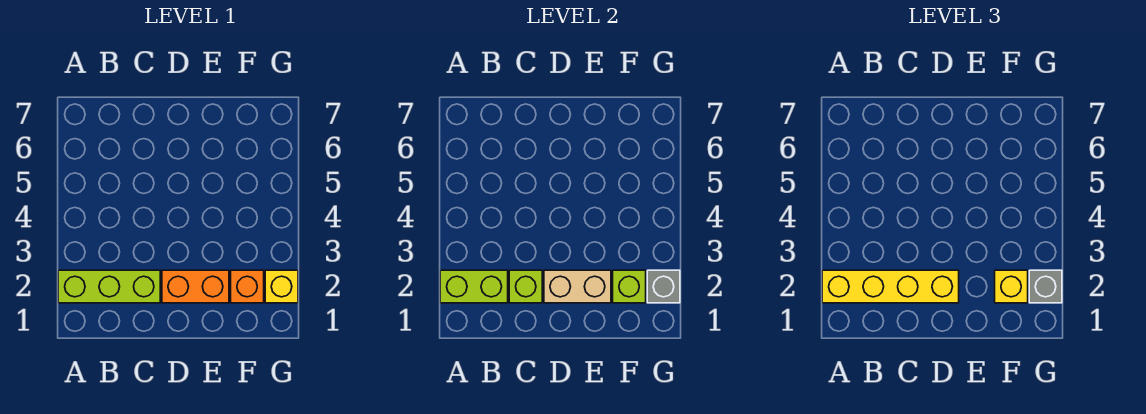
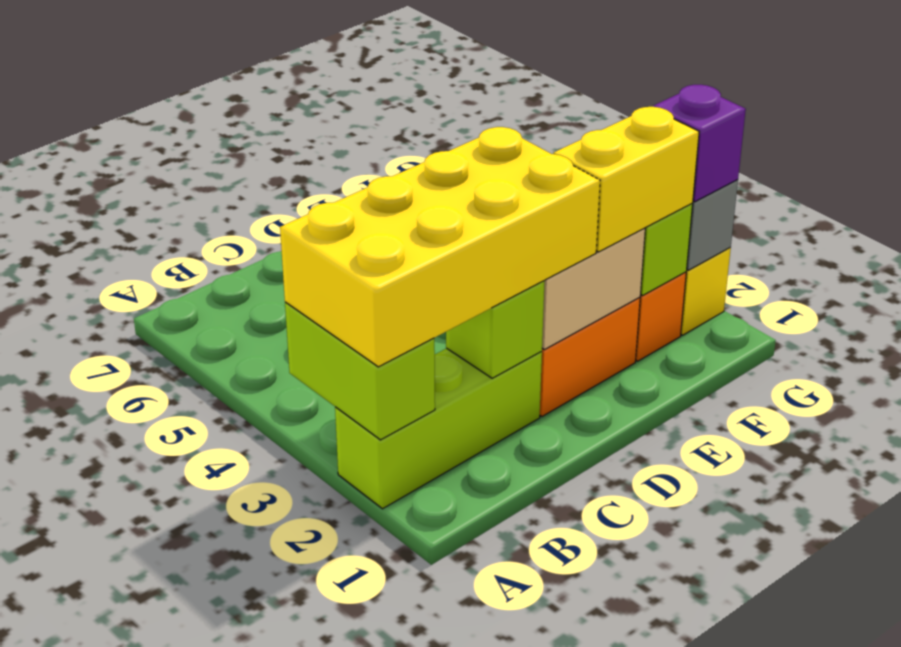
lime brick A2:B2 level 2 -> lime brick A2:A3 level 2
yellow brick A2:D2 level 3 -> yellow brick A2:D3 level 3
yellow brick F2 level 3 -> yellow brick E2:F2 level 3
grey brick G2 level 3 -> purple brick G2 level 3

